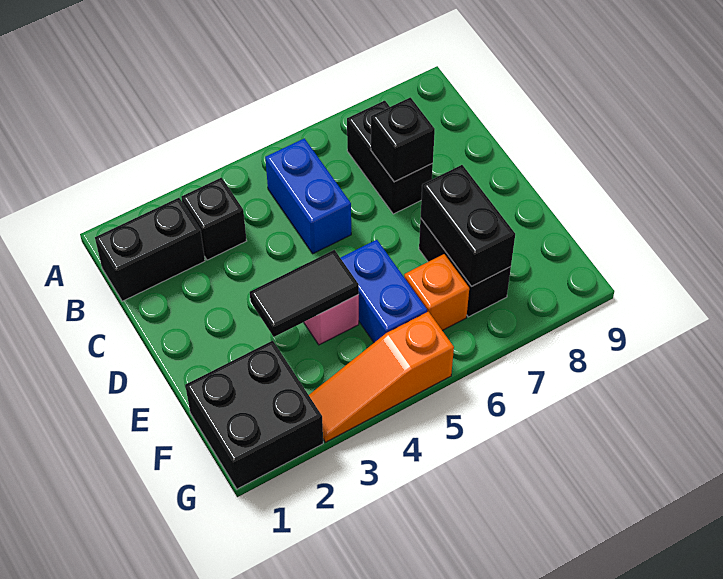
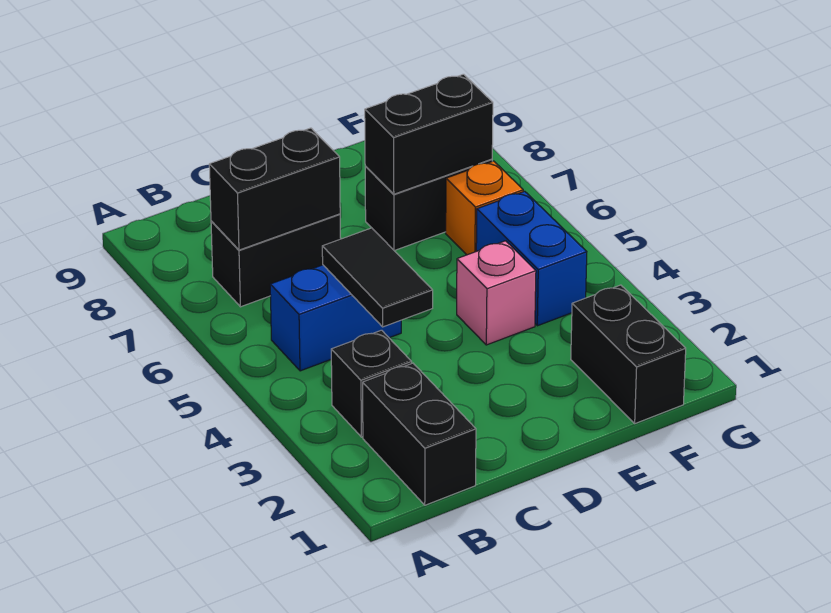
black brick C7 level 2 -> black brick B7:C7 level 2
black tile E3:E4 level 2 -> black tile C4:C5 level 2
blue brick E5:F5 level 1 -> blue brick F4:F5 level 1
black brick F1:G2 level 1 -> black brick F1:F2 level 1
orange slope G3:G5 level 1 top 5 -> none

